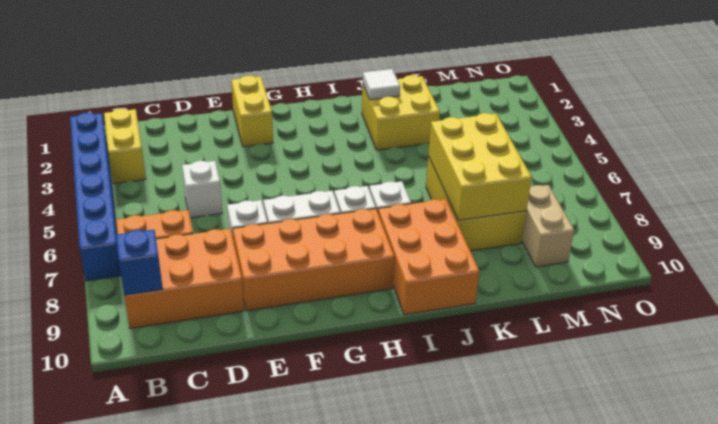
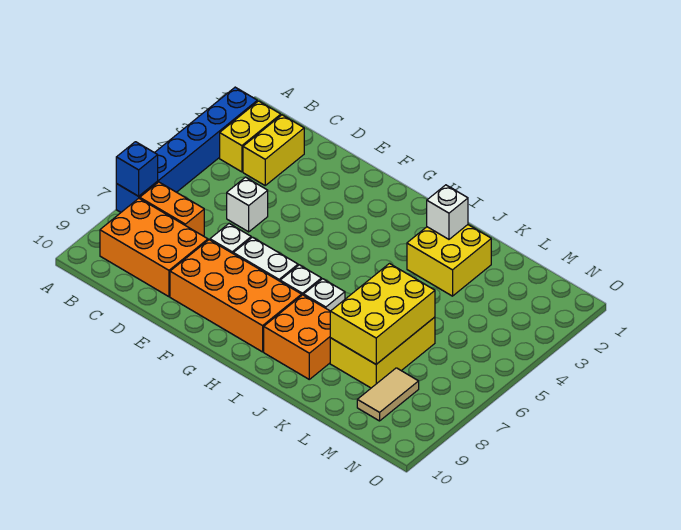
blue brick B9 level 2 -> blue brick A7 level 2
yellow brick F1:F2 level 1 -> yellow brick C2:C3 level 1
orange brick I8:J10 level 1 -> orange brick I8:J9 level 1
white tile J2 level 2 -> white brick J2 level 2
tan brick M8:M9 level 1 -> tan tile M8:M9 level 1

